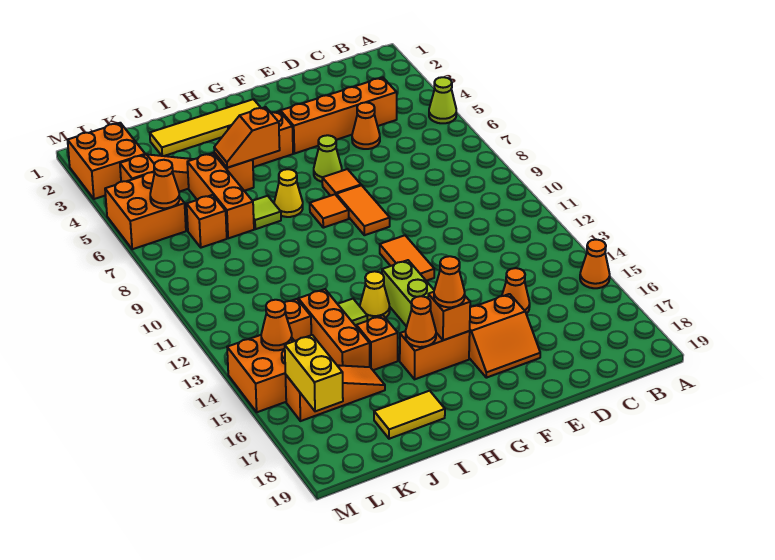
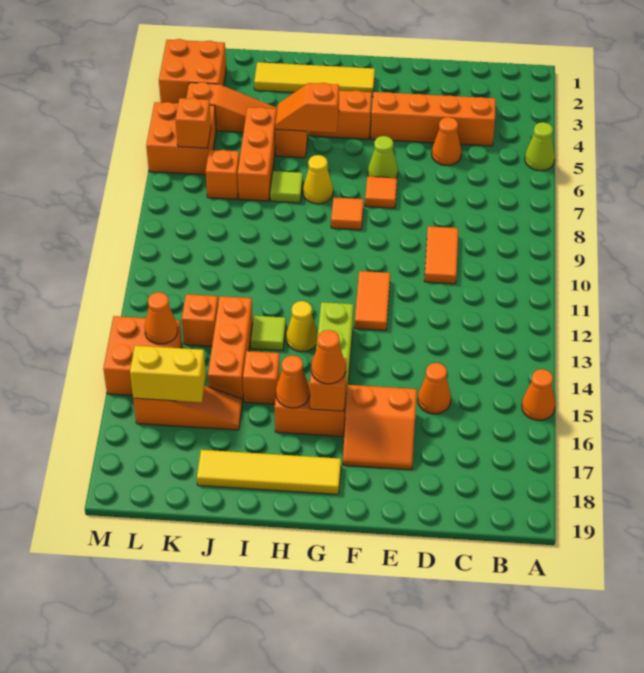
orange tile F8:F9 level 1 -> orange tile D9:D10 level 1
yellow tile I18:J18 level 1 -> yellow tile G18:J18 level 1
orange cone L6 level 2 -> orange brick L6 level 2
yellow brick L16:L17 level 2 -> yellow brick K16:L16 level 2

